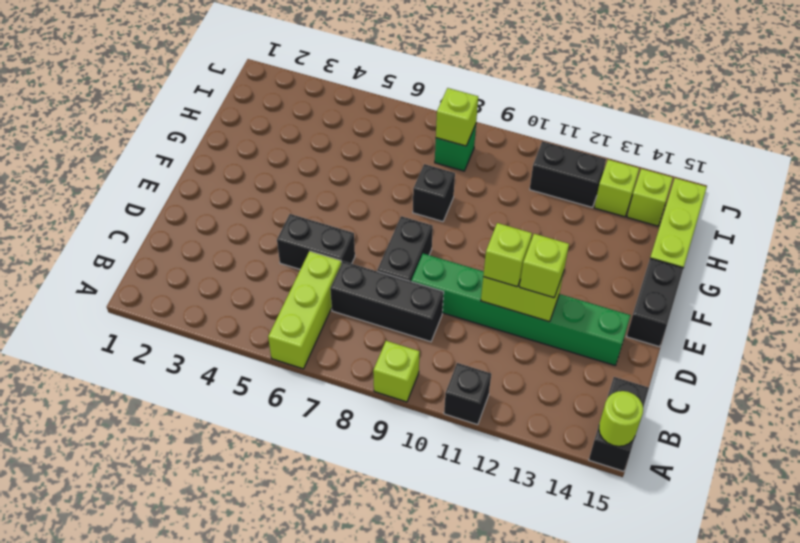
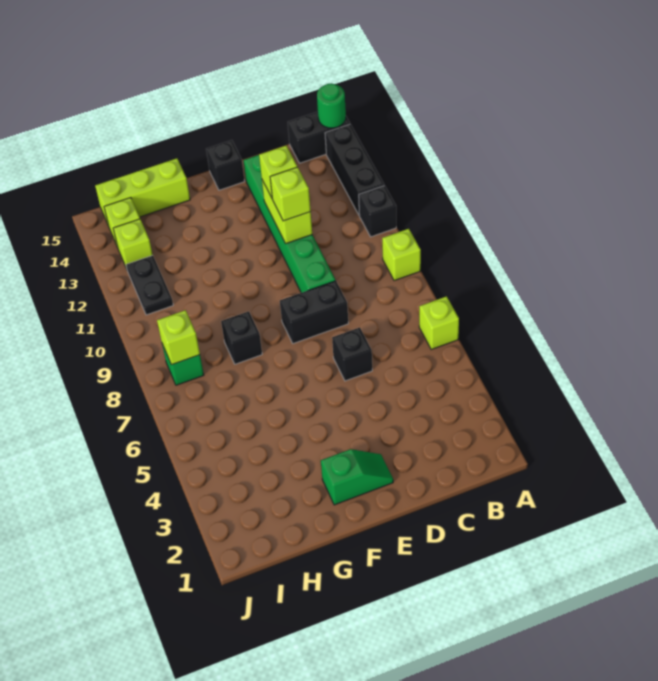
lime brick A6:C6 level 1 -> lime brick A6 level 1
lime round brick A15 level 2 -> green round brick A15 level 2
black brick C7:C9 level 1 -> black brick A12:A14 level 1
black brick D5:D6 level 1 -> black brick D6 level 1
none -> green slope E2:F2 level 1 top F
black brick E15:F15 level 1 -> black brick E15 level 1
black brick I11:I12 level 1 -> black plate I11:I12 level 1

